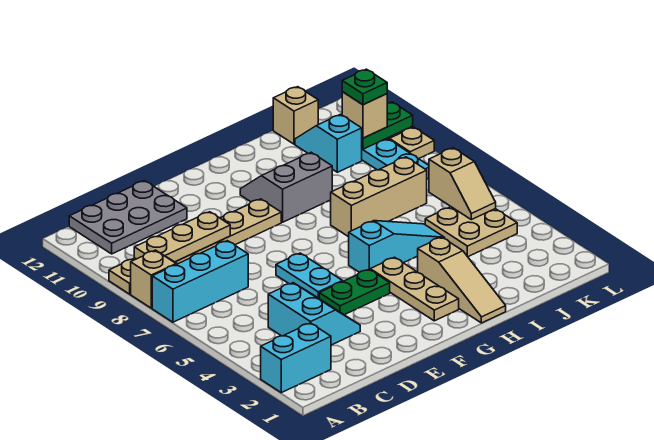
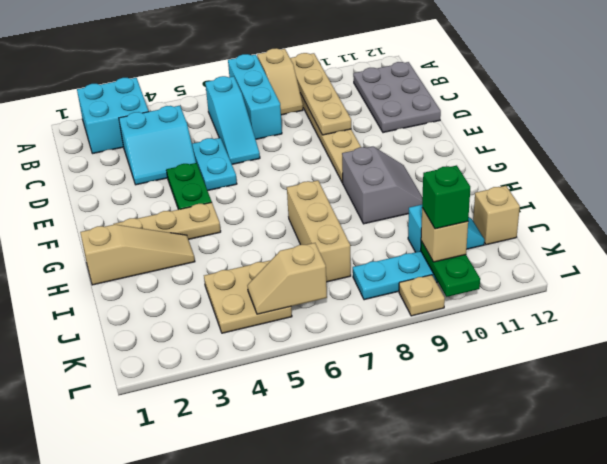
cyan brick A2:B2 level 1 -> cyan brick A2:B3 level 1
tan plate B9:D9 level 2 -> tan plate A9:D9 level 2
cyan plate E5:E6 level 1 -> cyan plate D5:E5 level 1
cyan slope G5:I5 level 1 top G -> cyan slope B6:D6 level 1 top B
tan slope H1:H3 level 1 top 3 -> tan slope H1:H3 level 1 top 1
green plate K10 level 4 -> green brick K10 level 4

